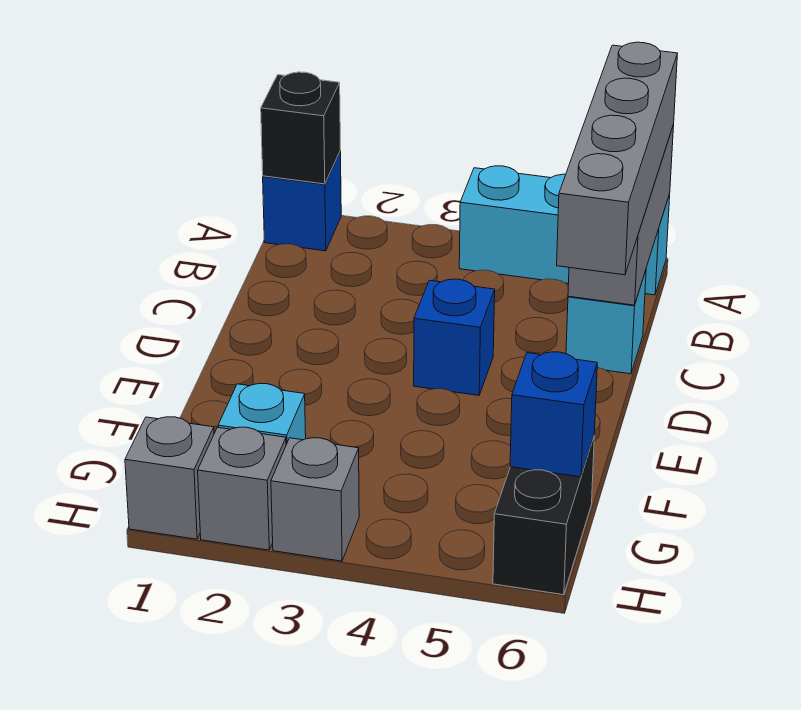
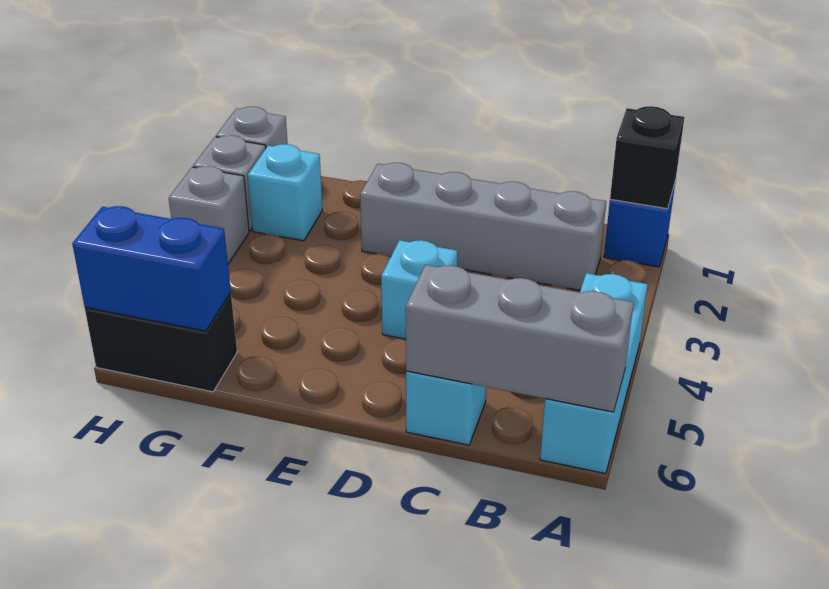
grey brick A6:D6 level 3 -> grey brick B2:E2 level 1
blue brick D4 level 1 -> cyan brick D4 level 1
blue brick G6 level 2 -> blue brick G6:H6 level 2

